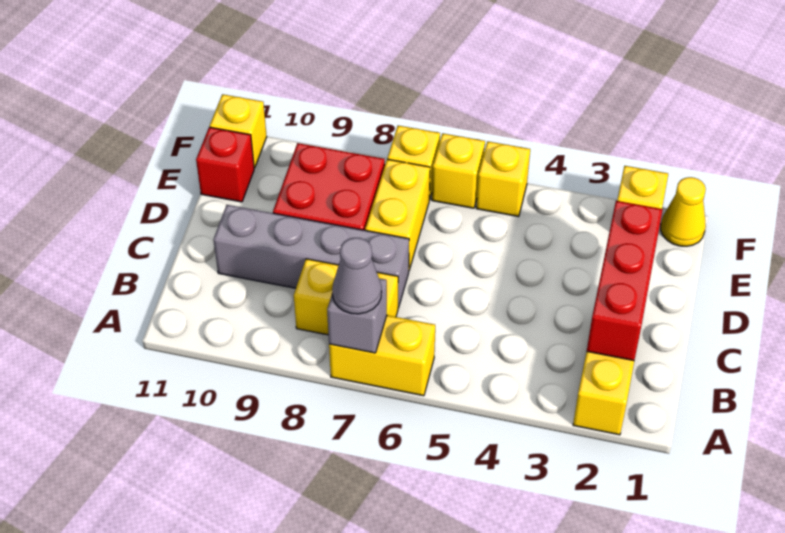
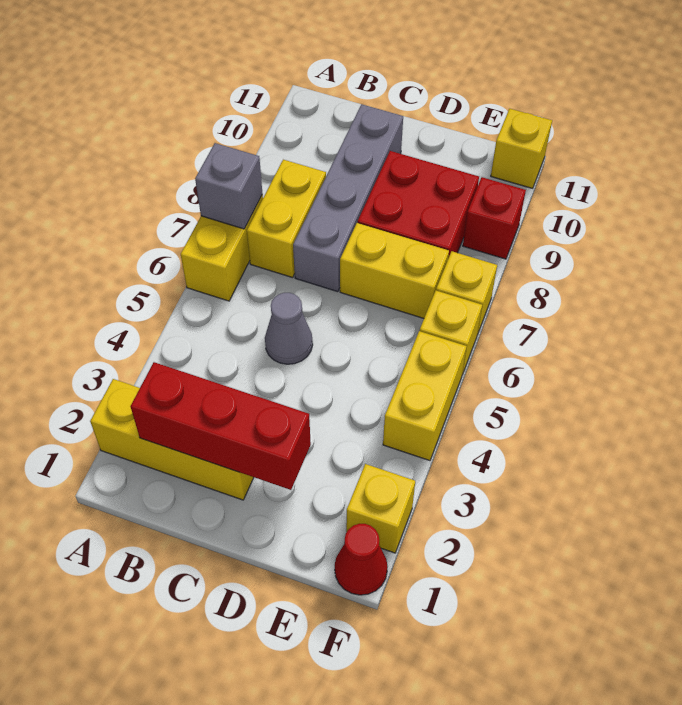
grey cone A7 level 3 -> grey cone C5 level 1
red brick E11 level 1 -> red brick F9 level 1
yellow cone F1 level 1 -> red cone F1 level 1
yellow brick F5 level 1 -> yellow brick F4:F5 level 1

